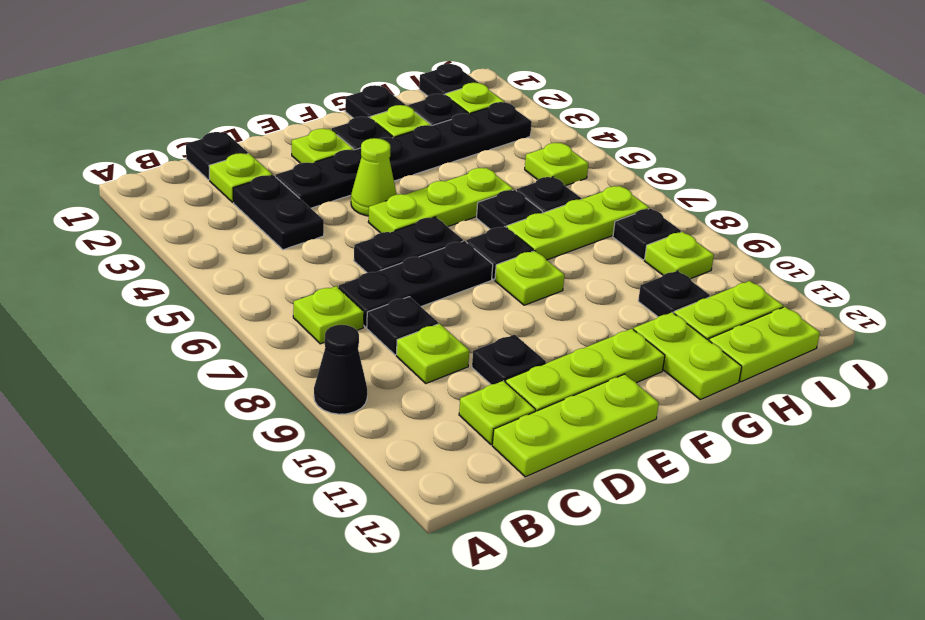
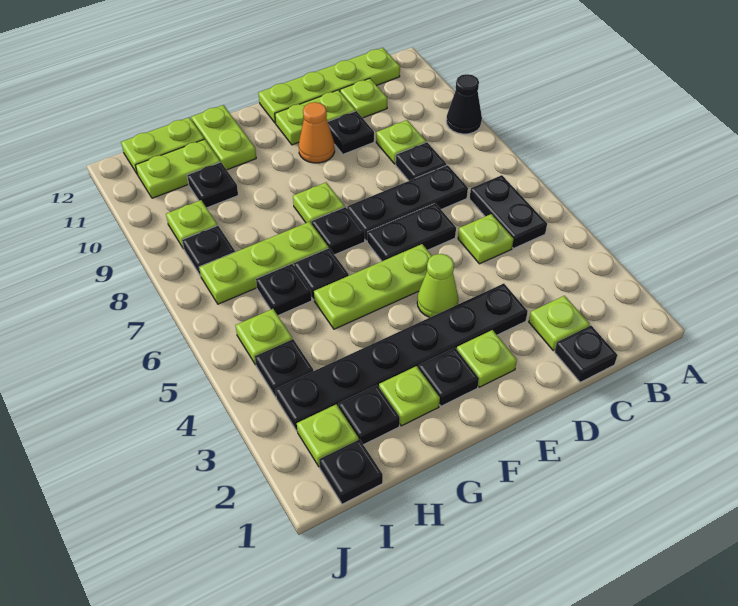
lime plate B7 level 1 -> lime plate C5 level 1
black plate C3:C4 level 1 -> black plate B5:B6 level 1
lime plate C12:E12 level 1 -> lime plate B12:E12 level 1
lime plate D11:F11 level 1 -> lime plate D11:E11 level 1
none -> orange cone E10 level 1
black plate G1 level 1 -> black plate I4 level 1

